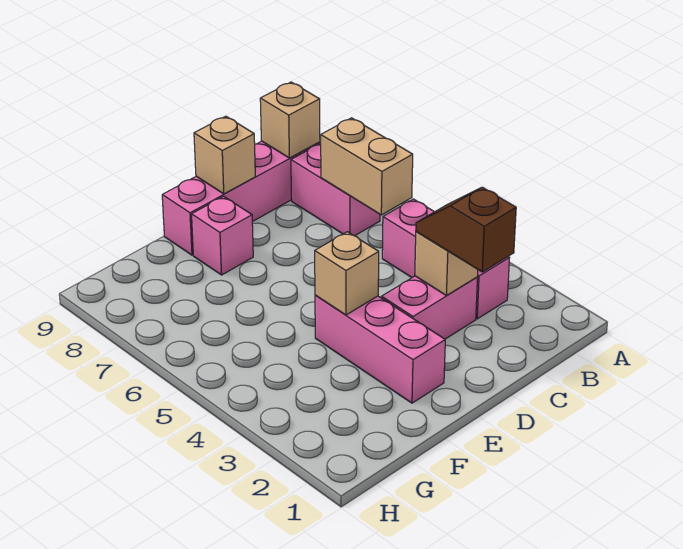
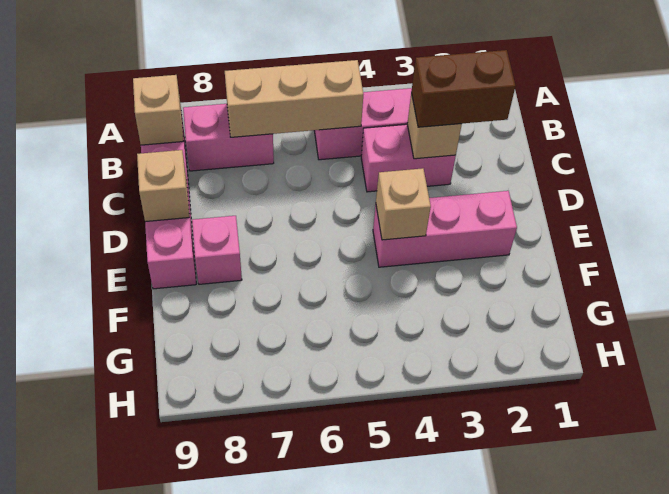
tan brick B6:B7 level 2 -> tan brick B5:B7 level 2
brown slope C2:C3 level 3 top 2 -> brown brick C2:C3 level 3
pink brick C3:D3 level 1 -> pink brick C3:C4 level 1

